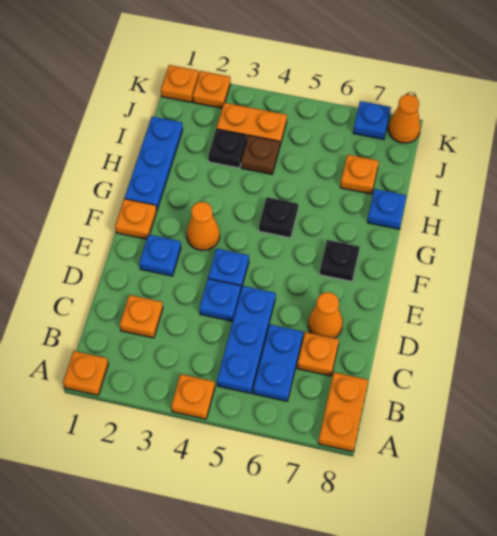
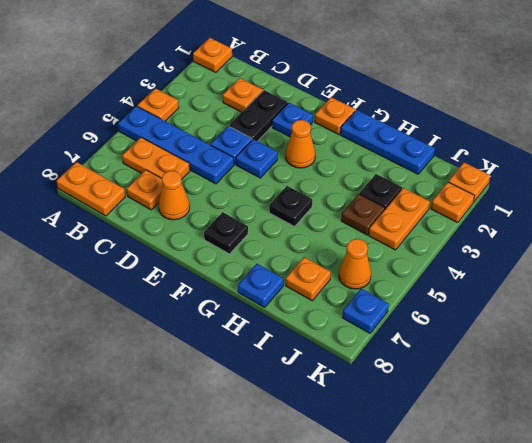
blue plate B5:D5 level 1 -> blue plate A5:D5 level 1
blue plate B6:C6 level 1 -> orange plate B6:C6 level 1
none -> black plate D2:D3 level 1
orange cone K8 level 1 -> orange cone J6 level 1

